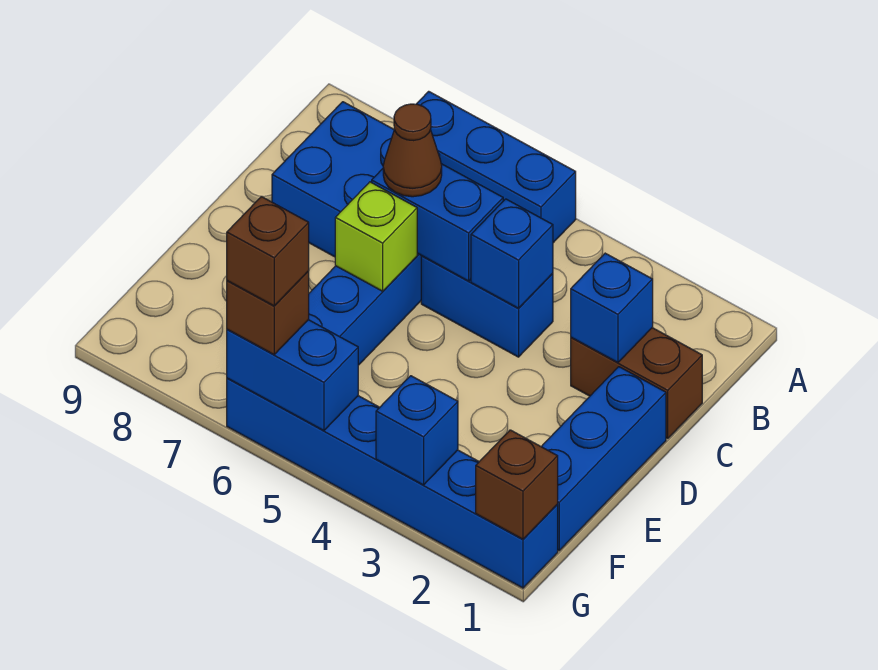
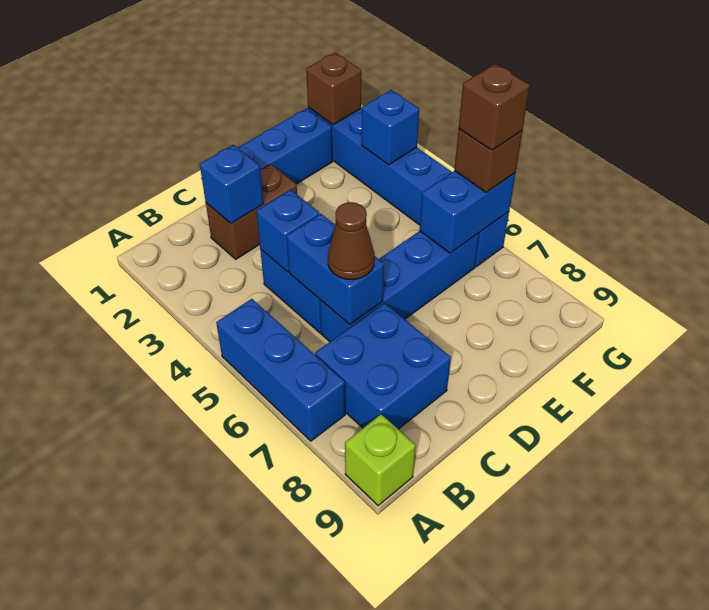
brown brick C1:C2 level 1 -> brown brick C2:D2 level 1
lime brick D6 level 2 -> lime brick A9 level 1
blue brick G5:G6 level 2 -> blue brick F6:G6 level 2

